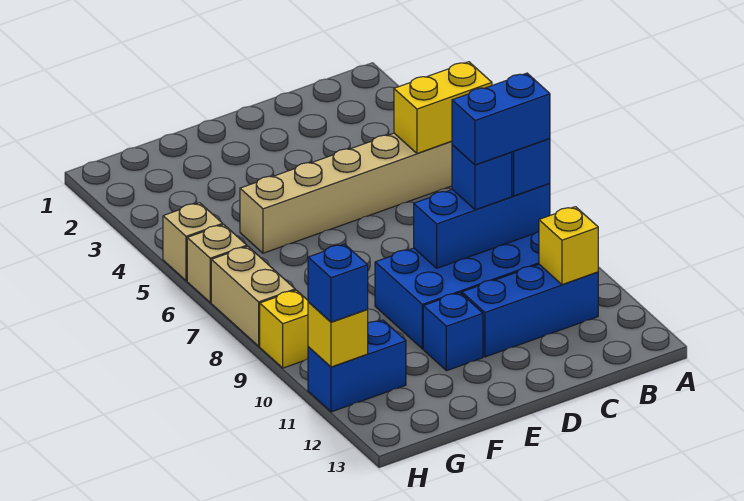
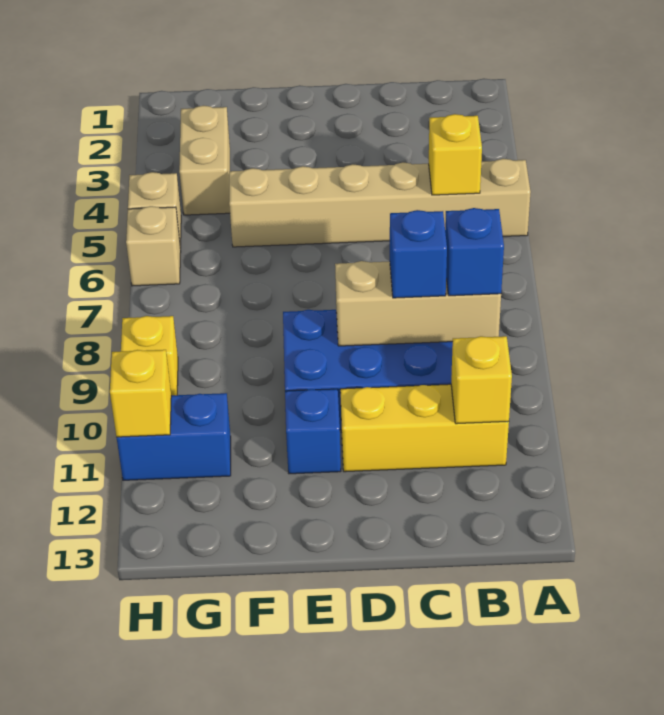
yellow brick A5:B5 level 2 -> yellow brick B5 level 2
blue brick B9:D9 level 2 -> tan brick B9:D9 level 2
blue brick B9:C9 level 4 -> none
blue brick B11:D11 level 1 -> yellow brick B11:D11 level 1
tan brick H7:H8 level 1 -> tan brick G3:G4 level 1
blue brick H11 level 3 -> none

